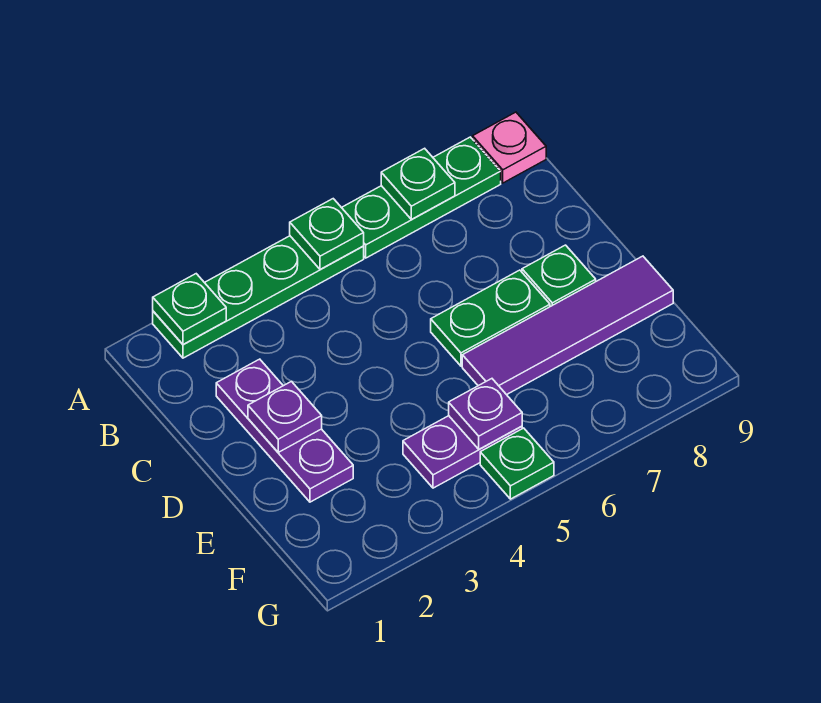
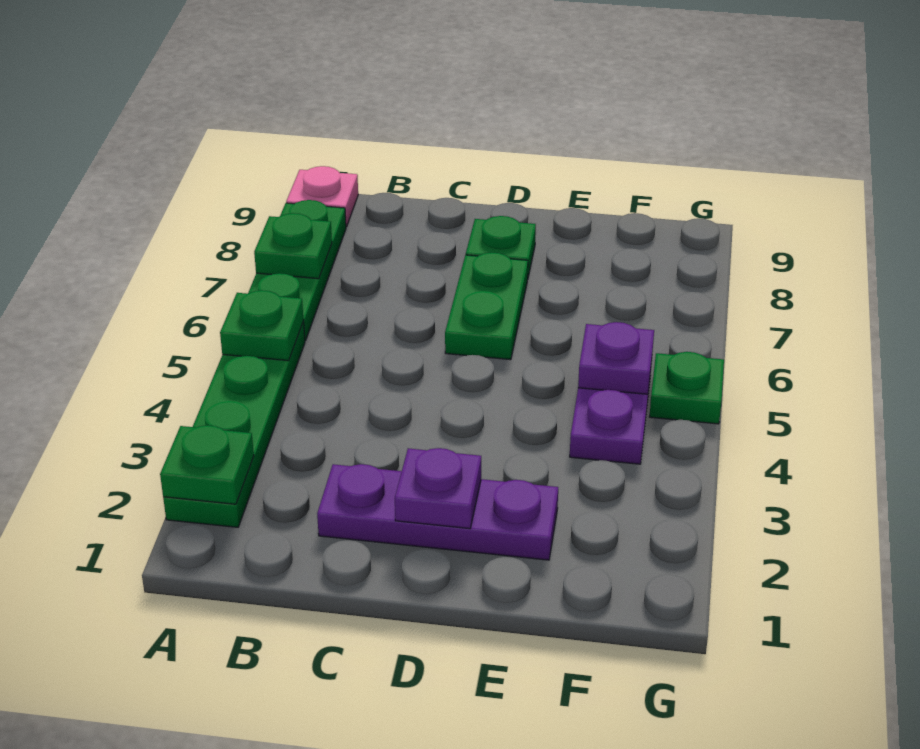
purple tile E6:E9 level 1 -> none

